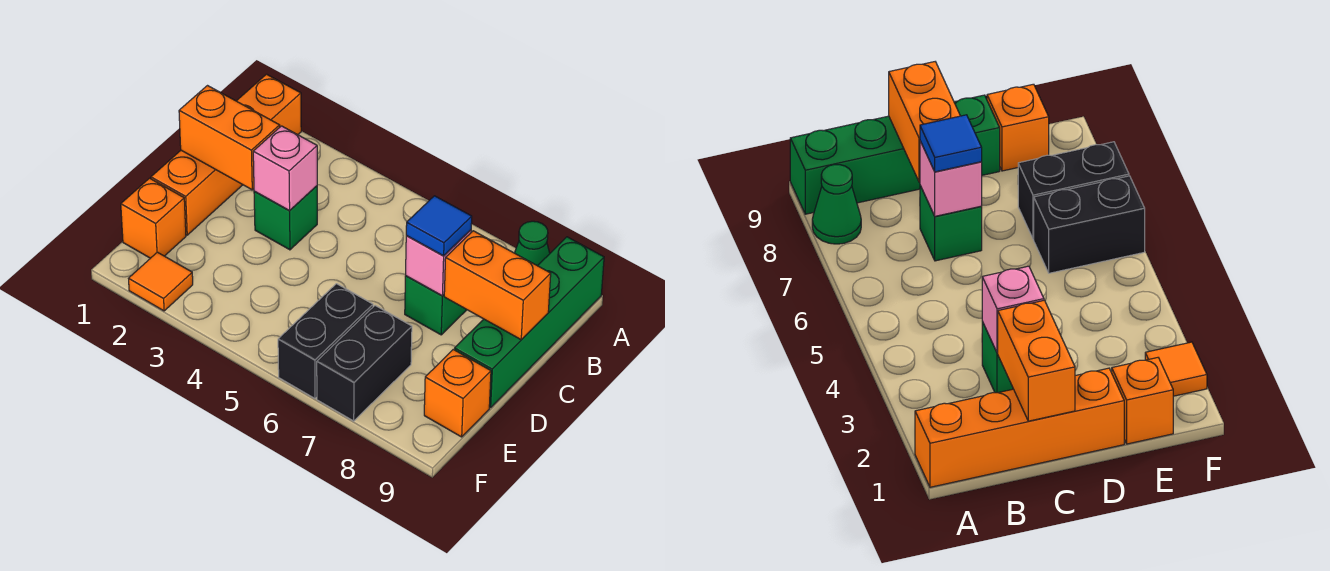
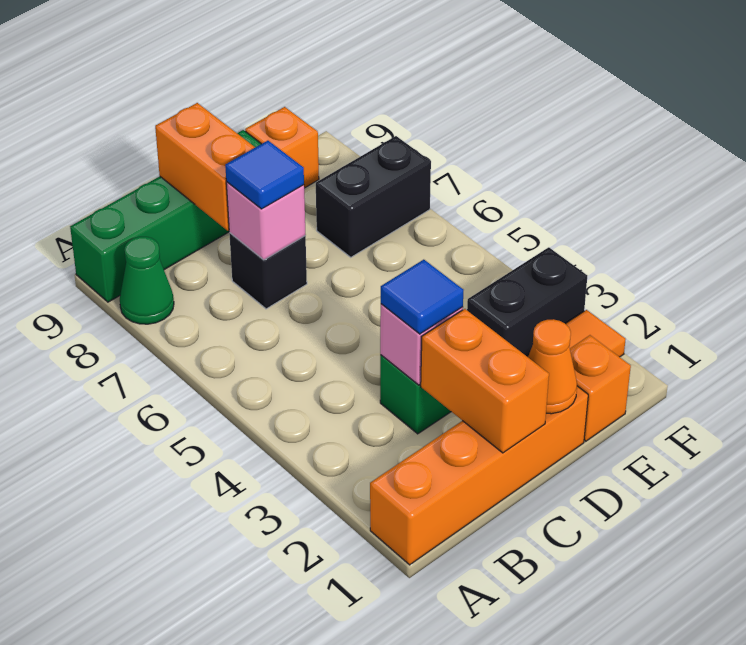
none -> blue tile C3 level 3
green brick C7 level 1 -> black brick C7 level 1
none -> orange cone D1 level 2
black brick E6:F6 level 1 -> black brick E3:F3 level 1

